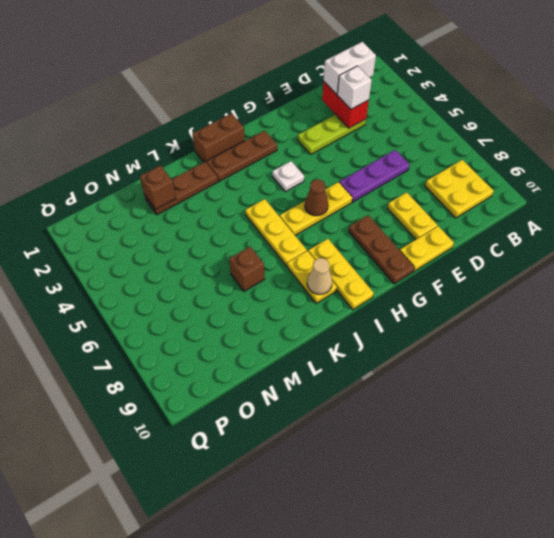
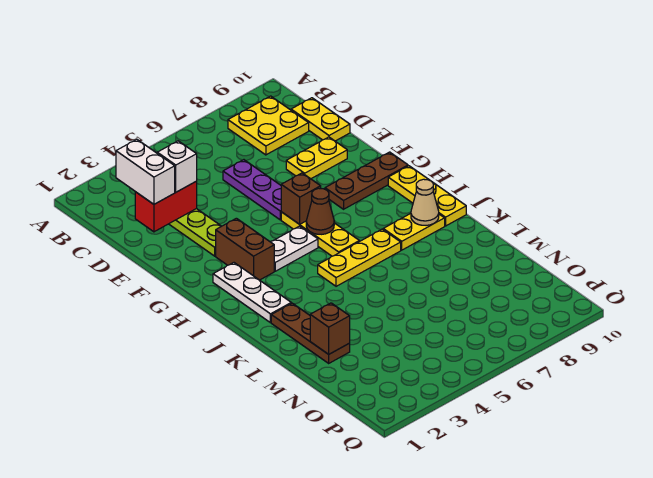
yellow plate E10:F10 level 1 -> yellow plate C10:D10 level 1
brown plate H2:J2 level 1 -> white plate H2:J2 level 1
white plate H4 level 1 -> white plate H4:H5 level 1
brown brick I1:J1 level 1 -> brown brick G3:H3 level 1
yellow plate I8:I10 level 1 -> yellow plate H10:J10 level 1
brown brick L7 level 1 -> brown brick G6 level 2

